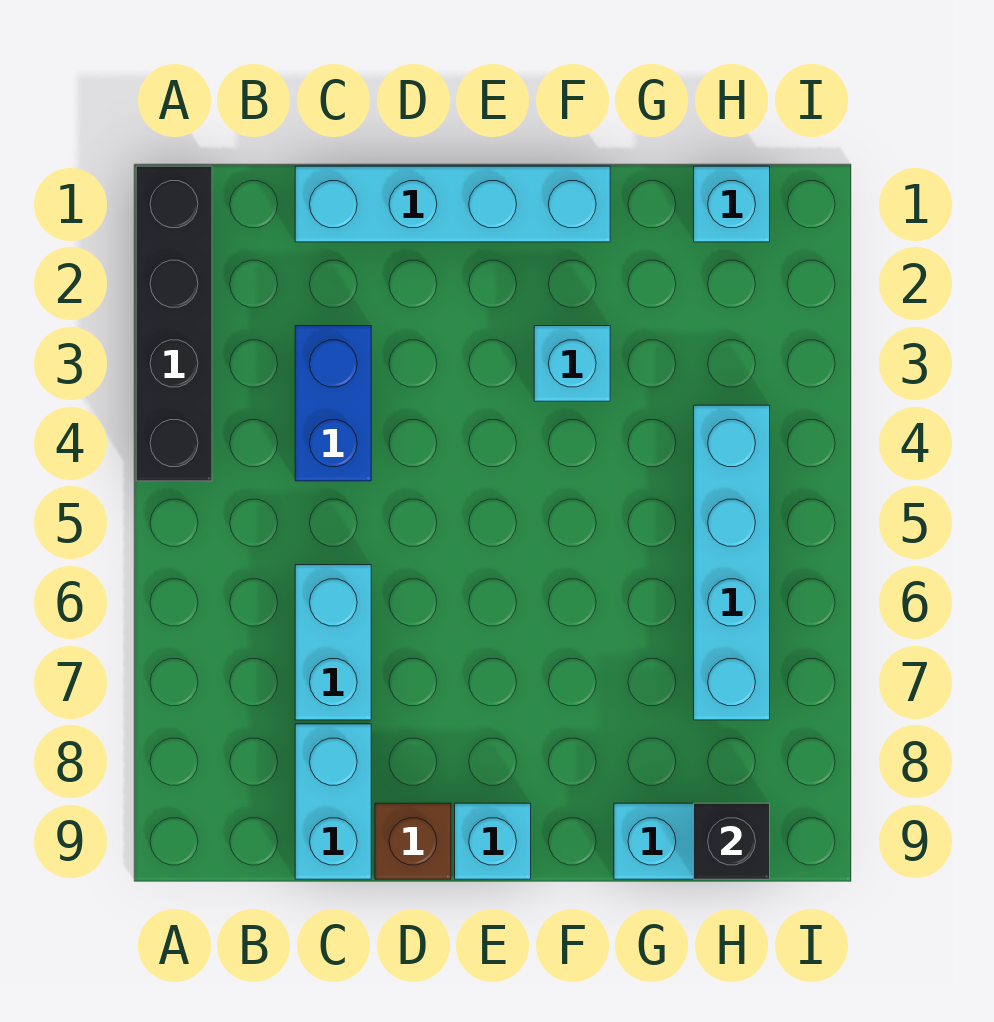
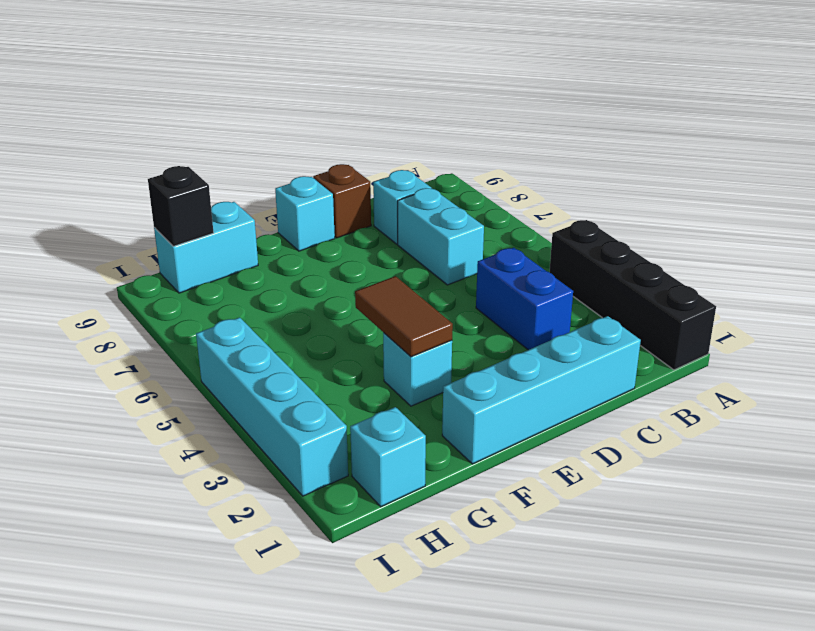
cyan brick C8:C9 level 1 -> cyan brick C8 level 1
none -> brown tile F3:F4 level 2
cyan brick H4:H7 level 1 -> cyan brick I2:I5 level 1

